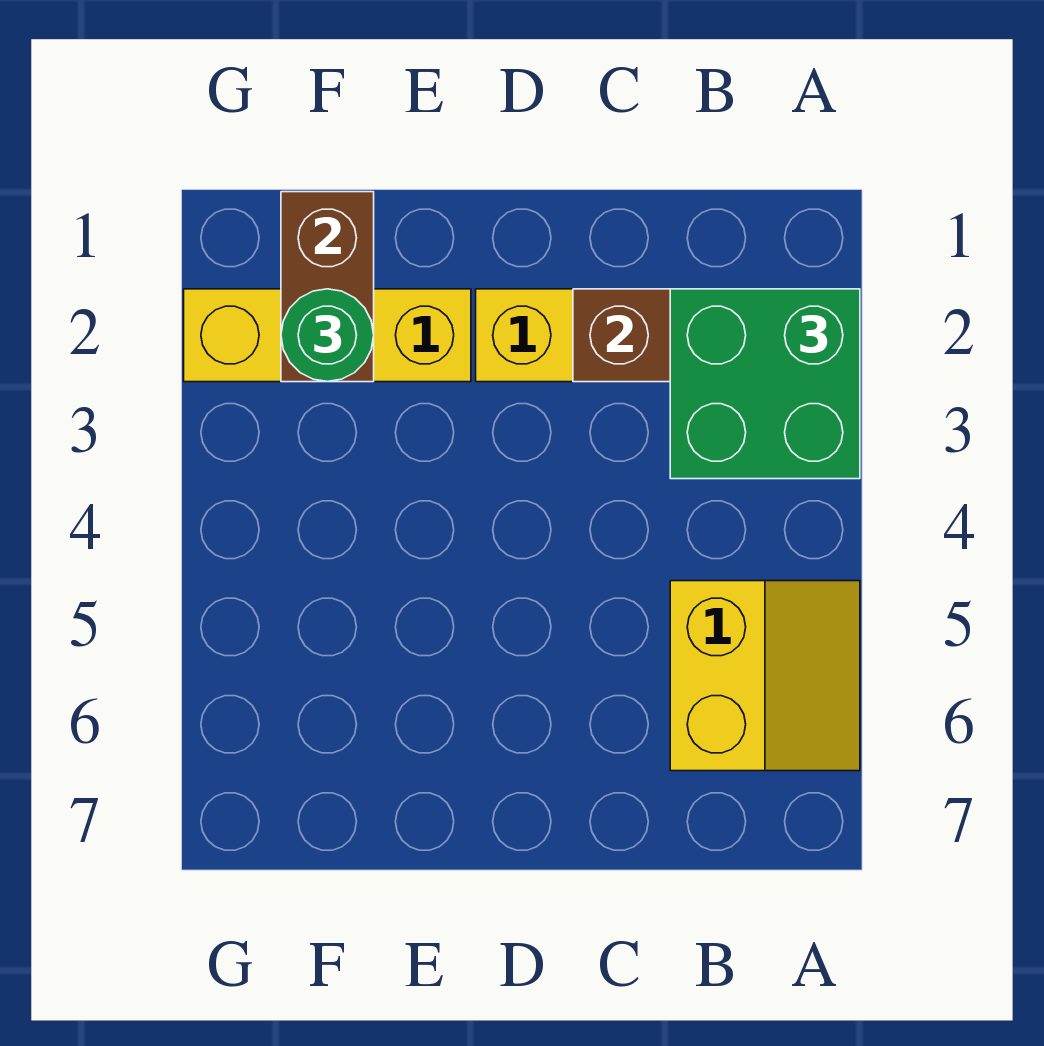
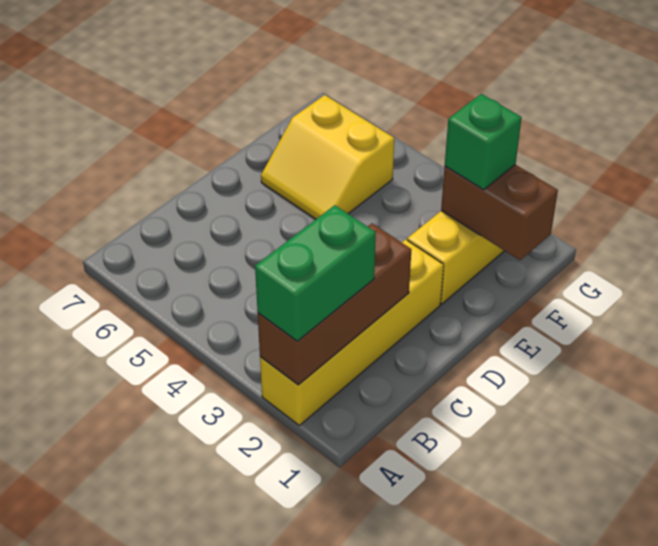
green brick A2:B3 level 3 -> green brick A2:B2 level 3
yellow slope A5:B6 level 1 top B -> yellow slope E5:F6 level 1 top F
green round brick F2 level 3 -> green brick F2 level 3

